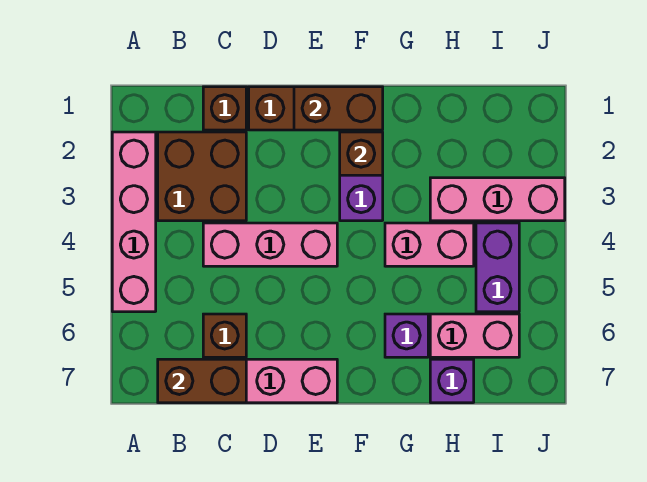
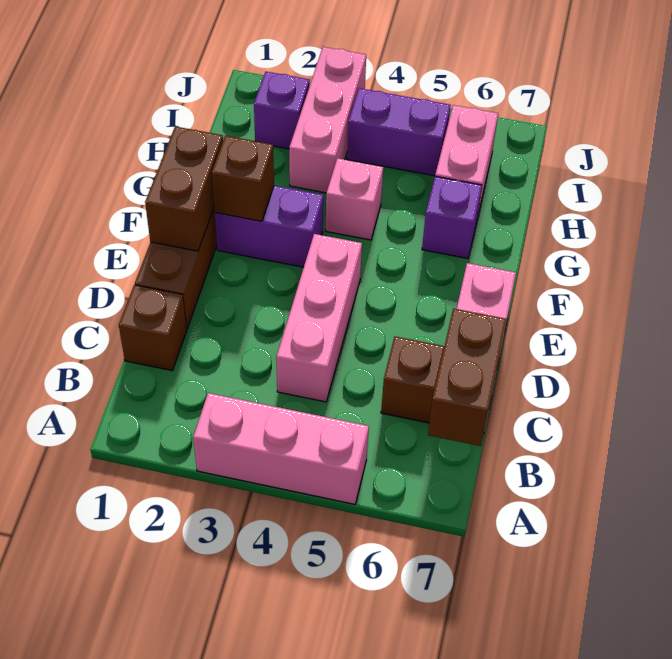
pink brick A2:A5 level 1 -> pink brick A3:A5 level 1
brown brick B2:C3 level 1 -> none
pink brick G4:H4 level 1 -> pink brick G4 level 1
purple brick H7 level 1 -> purple brick I2 level 1

